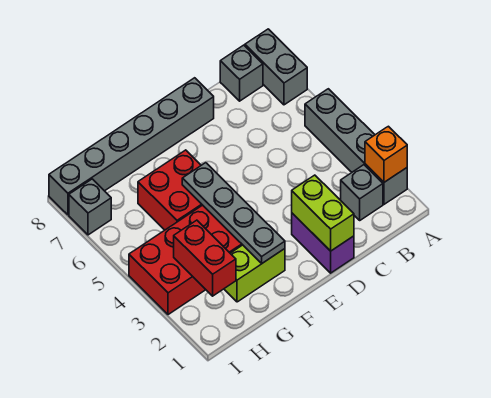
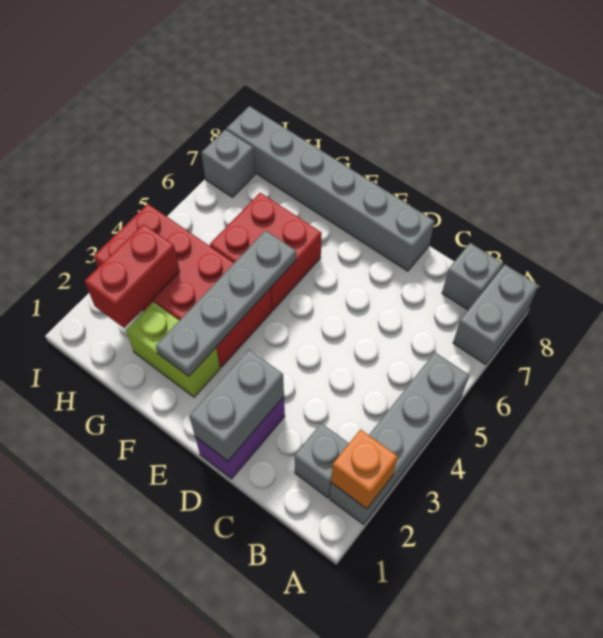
lime brick D1:D2 level 2 -> grey brick D1:D2 level 2

